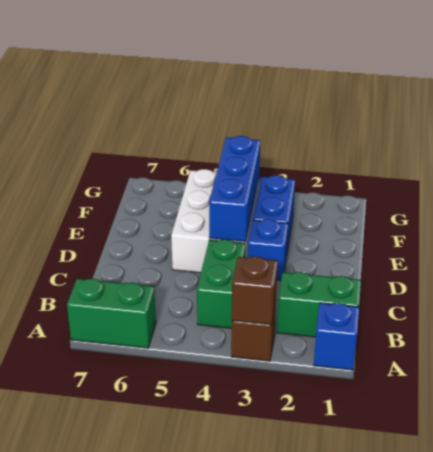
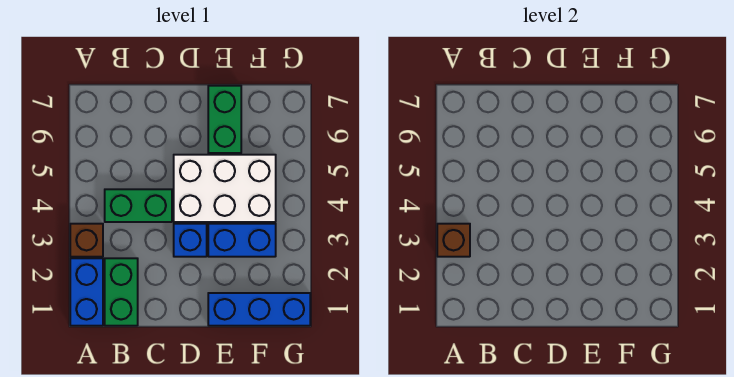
blue brick A1 level 1 -> blue brick A1:A2 level 1
green brick A6:A7 level 1 -> green brick E6:E7 level 1
blue brick D4:F4 level 2 -> blue brick E1:G1 level 1

